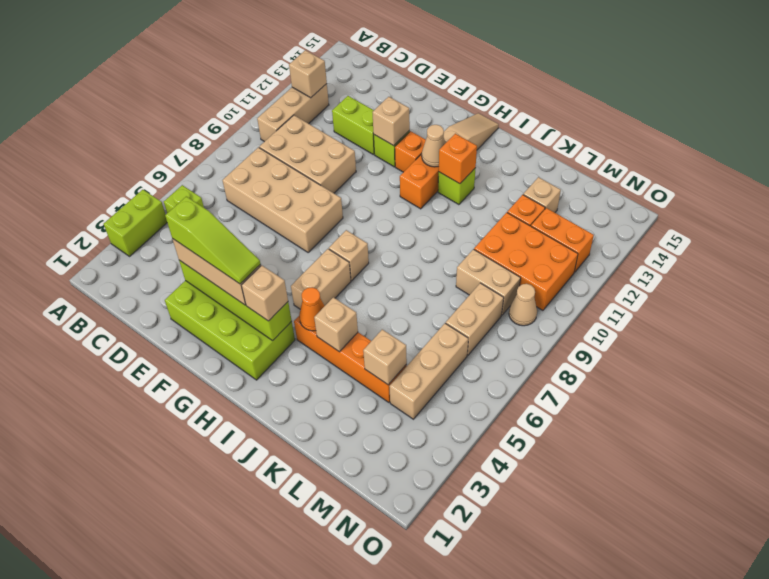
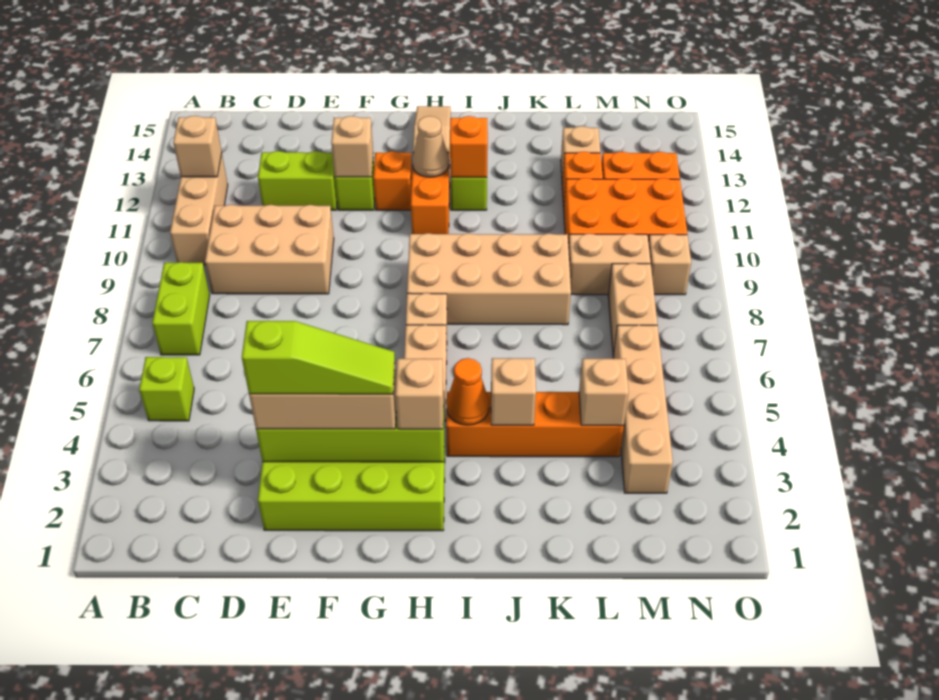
lime brick A3:A4 level 1 -> lime brick B7:B8 level 1
tan brick C7:F8 level 1 -> tan brick H8:K9 level 1
tan brick M4:M6 level 1 -> tan brick M3:M6 level 1
tan cone N9 level 1 -> tan brick N9 level 1

